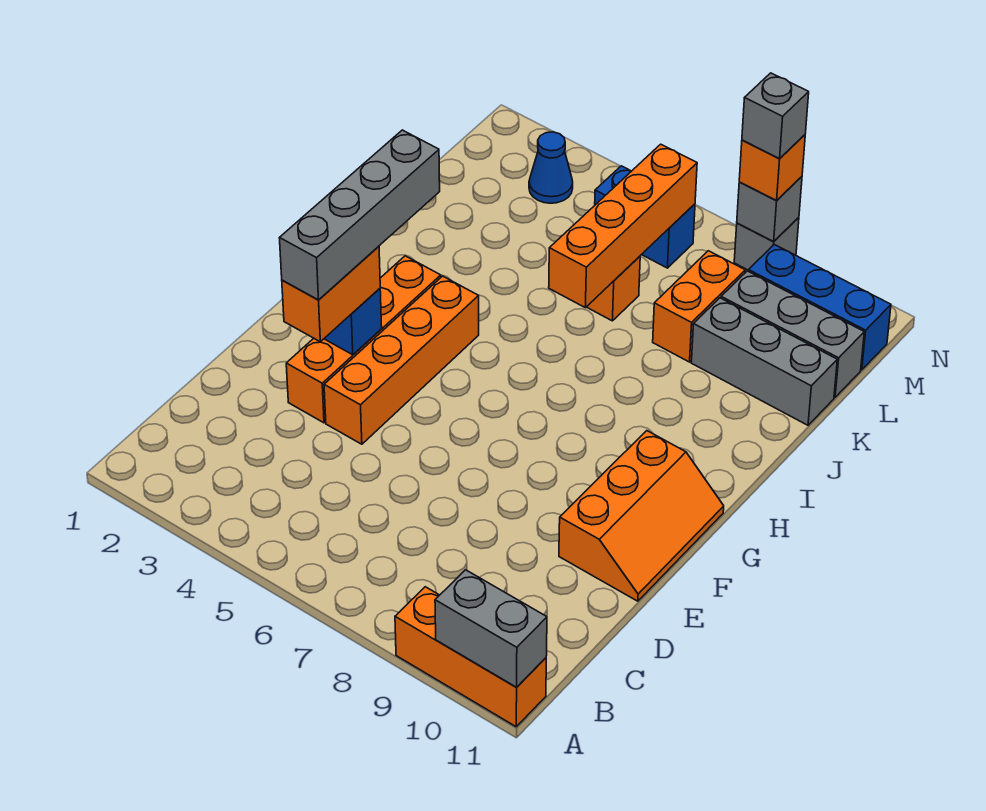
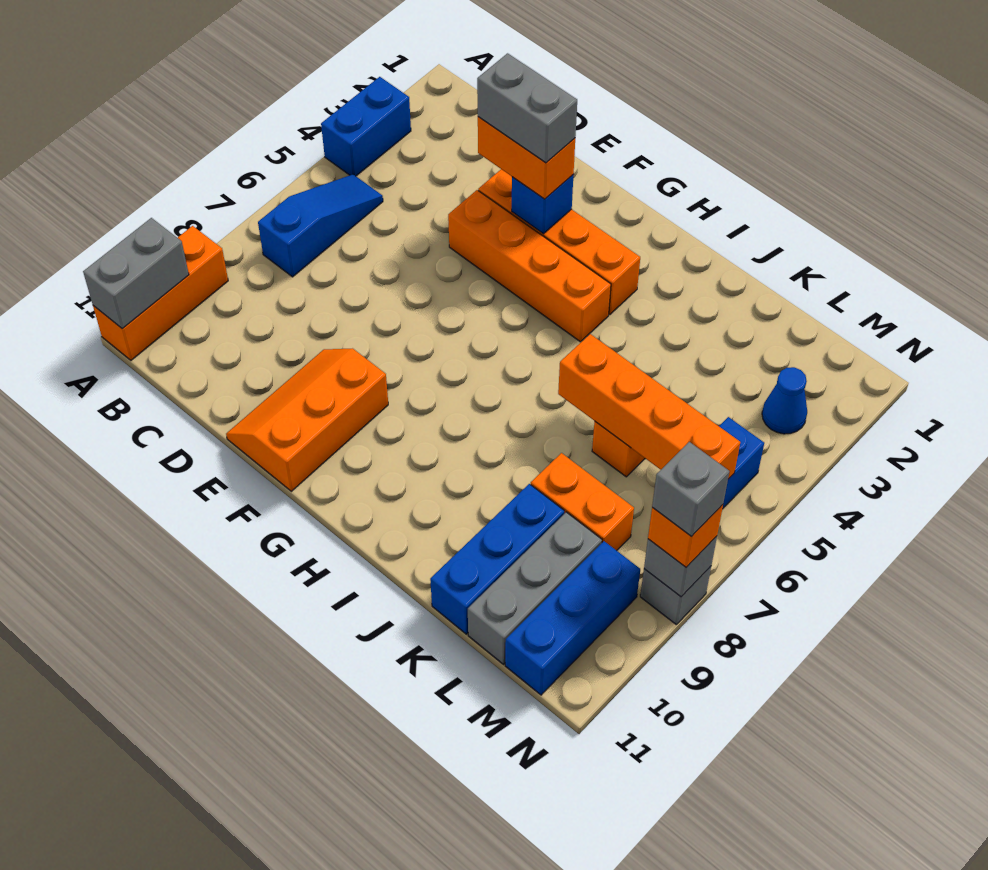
none -> blue brick A3:A4 level 1
none -> blue slope B5:B7 level 1 top 7
grey brick E3:H3 level 4 -> grey brick E3:F3 level 4
orange slope E10:G11 level 1 top 10 -> orange slope E9:F11 level 1 top F
grey brick K9:K11 level 1 -> blue brick K9:K11 level 1

